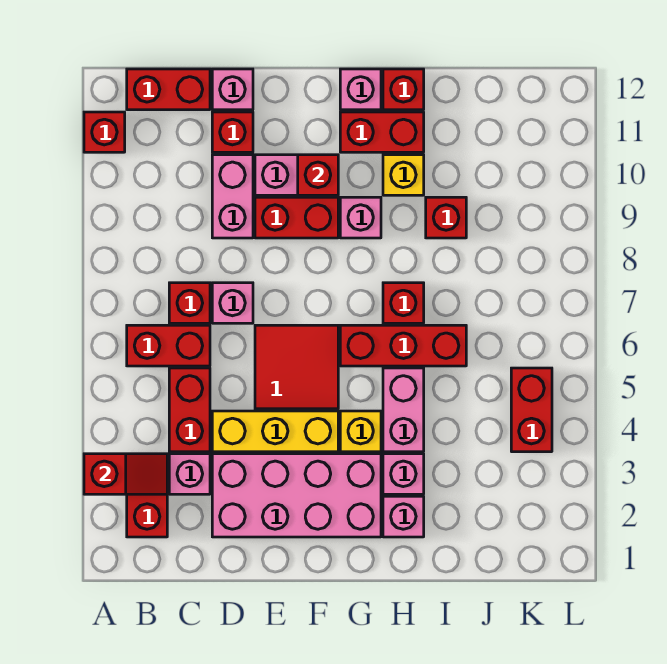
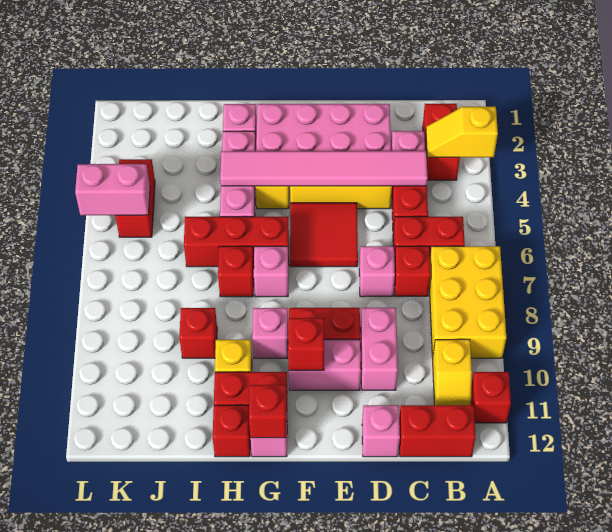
red slope A3:B3 level 2 top A -> yellow slope A3:B3 level 2 top A
none -> yellow brick A7:B9 level 1
none -> yellow slope B10:B11 level 1 top 10
none -> pink tile C4:H4 level 2
red brick D11 level 1 -> red brick G12 level 2
none -> pink brick G7 level 1
none -> pink brick K5:L5 level 2

